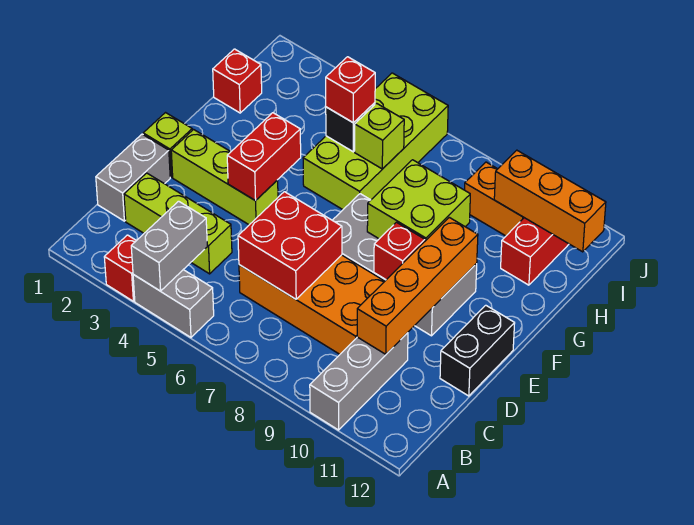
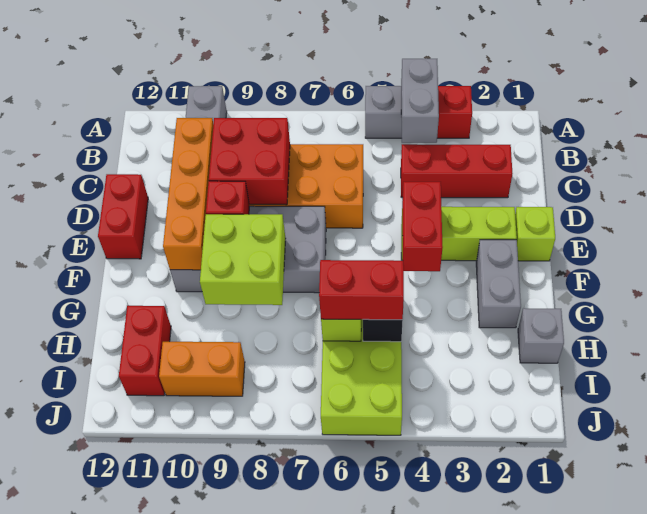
grey brick C1:D1 level 1 -> grey brick F2:G2 level 1
lime brick C2:C4 level 1 -> red brick C2:C4 level 1
red brick C6:D7 level 2 -> red brick C8:D9 level 2
black brick D12:E12 level 1 -> red brick D12:E12 level 1
red brick H1 level 1 -> grey brick H1 level 1
red brick H5 level 3 -> red brick H5:H6 level 3
orange brick I10:I12 level 2 -> none

